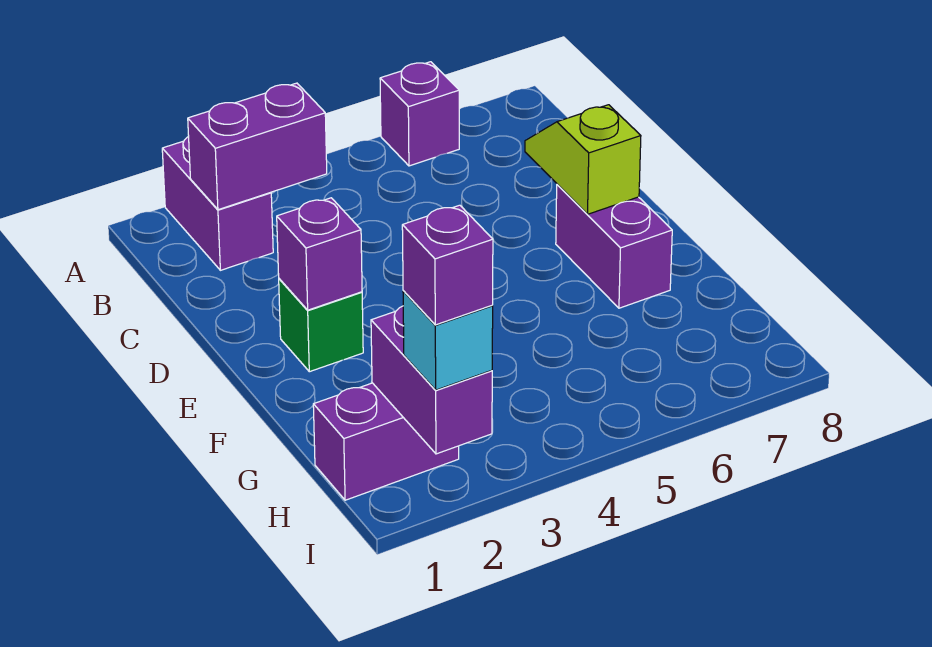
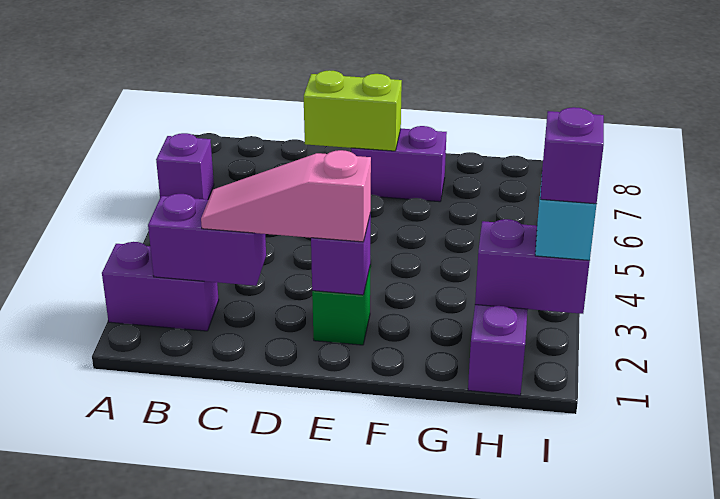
purple brick B2:B3 level 2 -> purple brick B2:C2 level 2
none -> pink slope C2:E2 level 3 top E
lime slope D7:E7 level 2 top E -> lime brick D7:E7 level 2

